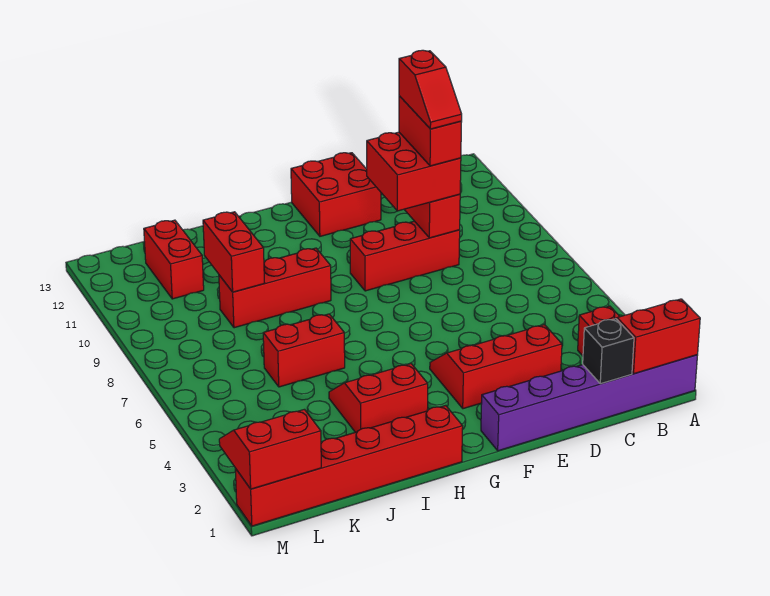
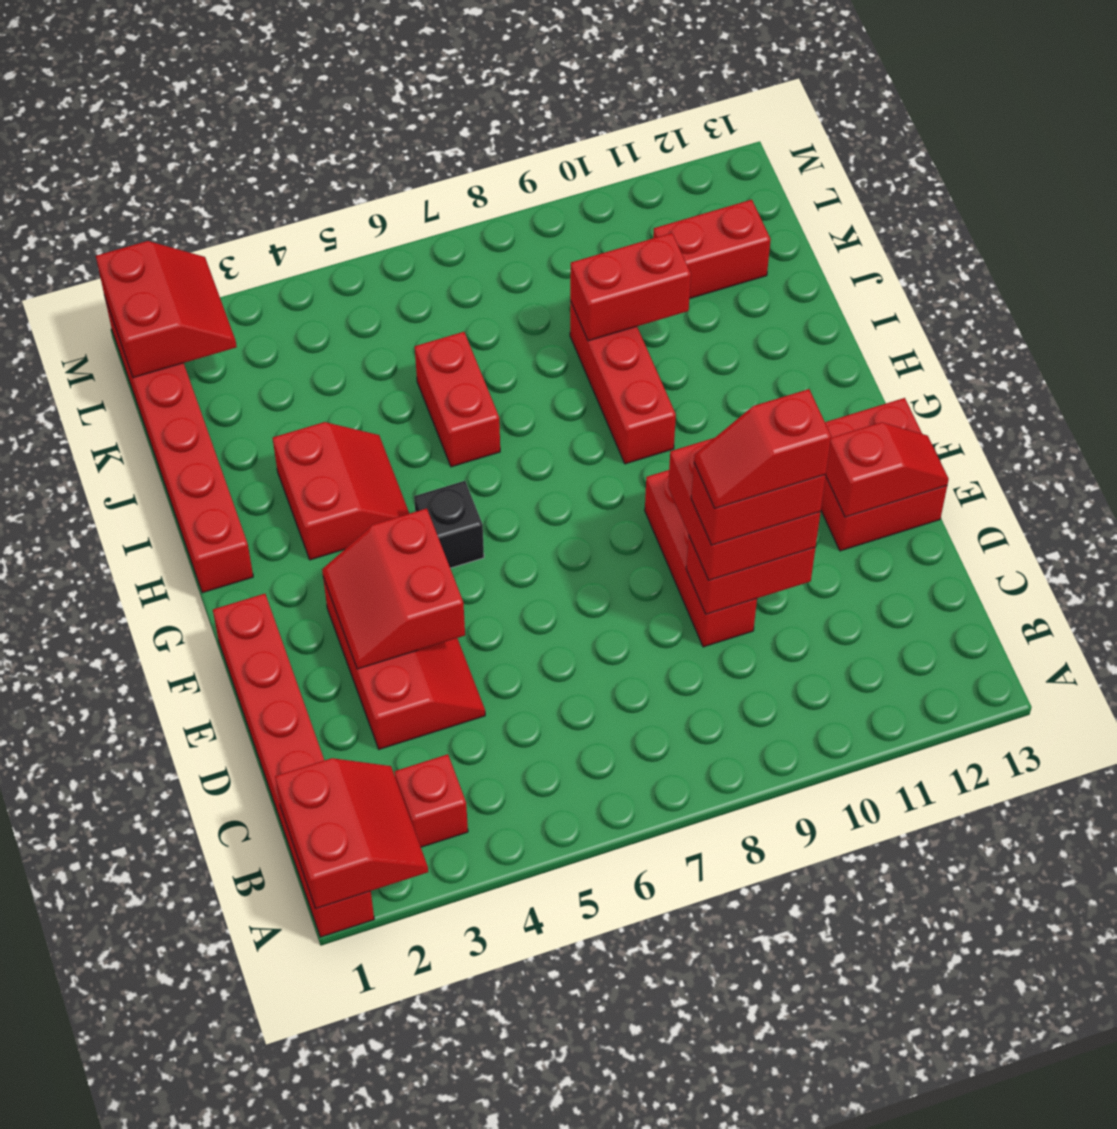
purple brick A1:F1 level 1 -> red brick A1:F1 level 1
black brick C1 level 2 -> black brick G5 level 1
none -> red slope E3:F4 level 2 top 4
none -> red slope E12:E13 level 2 top 12

